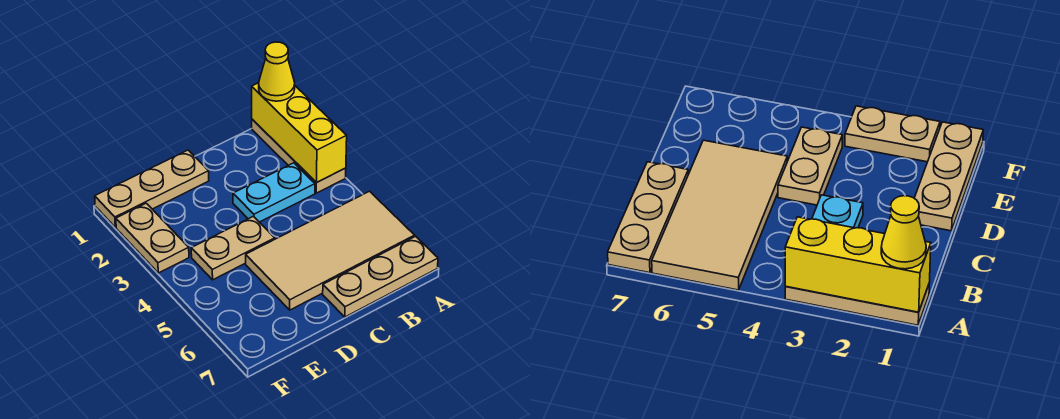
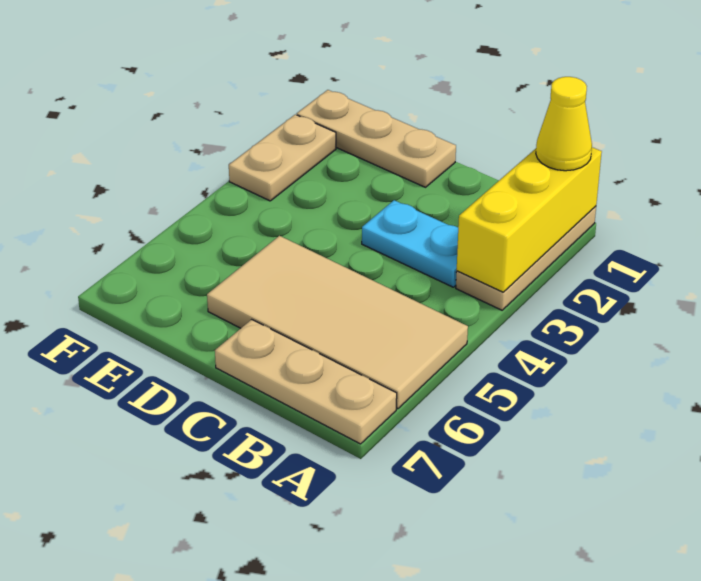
tan plate D4:E4 level 1 -> none

